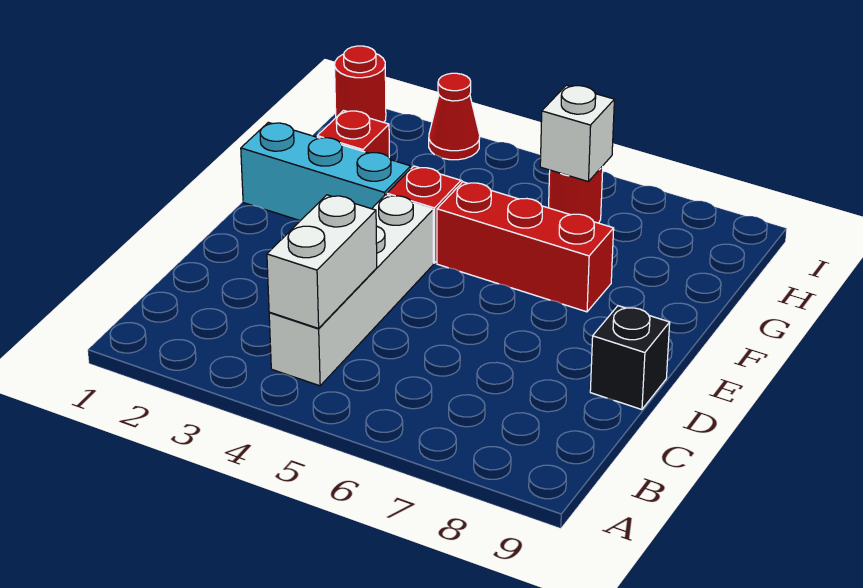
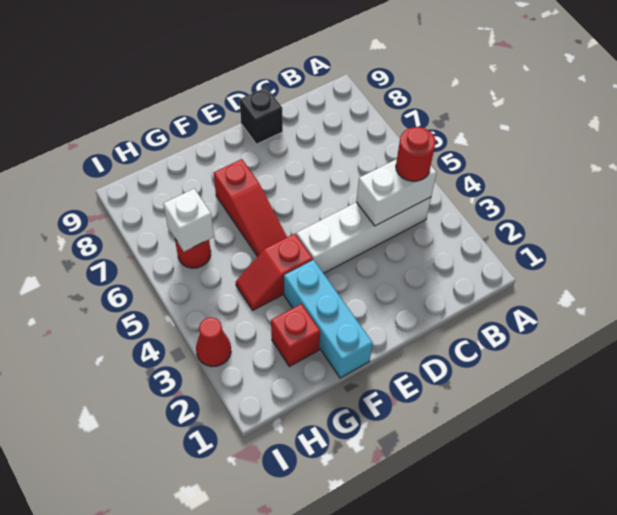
red brick F5:F7 level 1 -> red slope F5:F7 level 1 top 7
red round brick I1 level 1 -> red round brick B4 level 3

